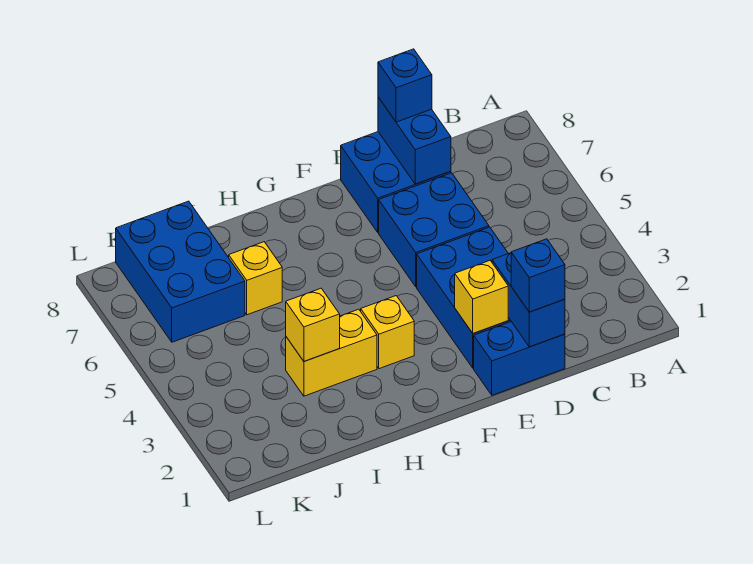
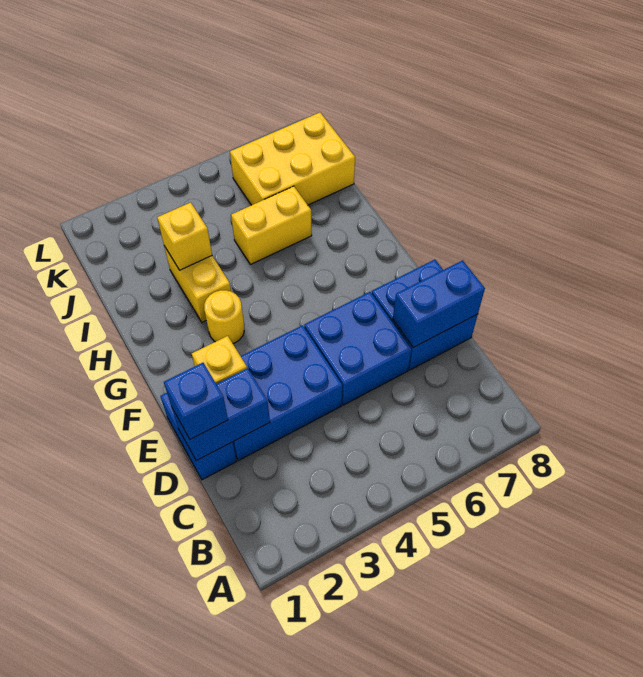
blue brick D8 level 3 -> none
yellow brick G3 level 1 -> yellow round brick G3 level 1
yellow brick I6 level 1 -> yellow brick I5:I6 level 1
blue brick J6:K8 level 1 -> yellow brick J6:K8 level 1

